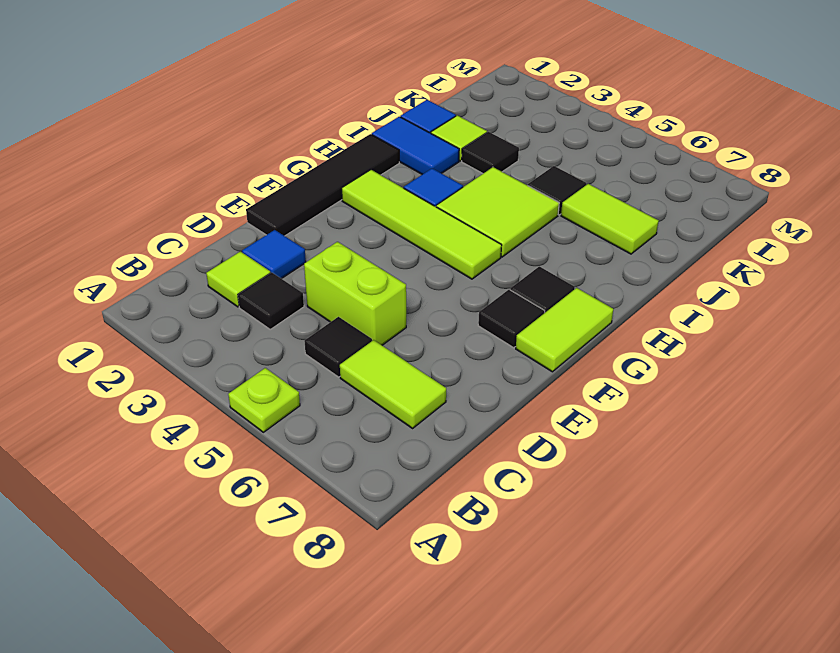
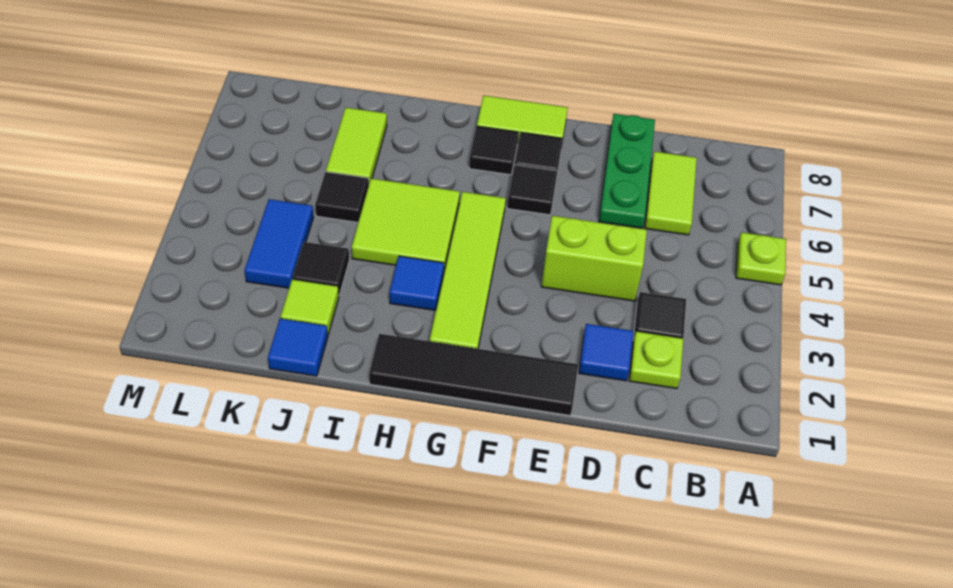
lime tile C2 level 1 -> lime plate C2 level 1
black tile C5 level 1 -> black tile F6 level 1
lime brick D4:D5 level 1 -> lime brick D4:E4 level 1
none -> green plate D6:D8 level 1
blue tile I1:I2 level 1 -> blue tile K3:K4 level 1

